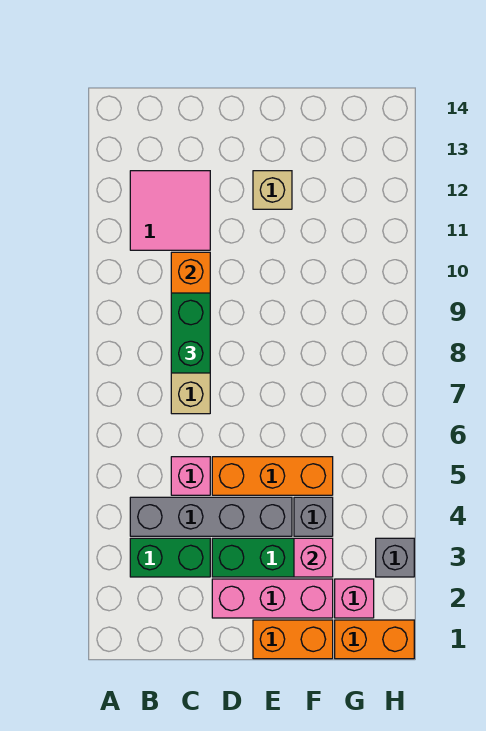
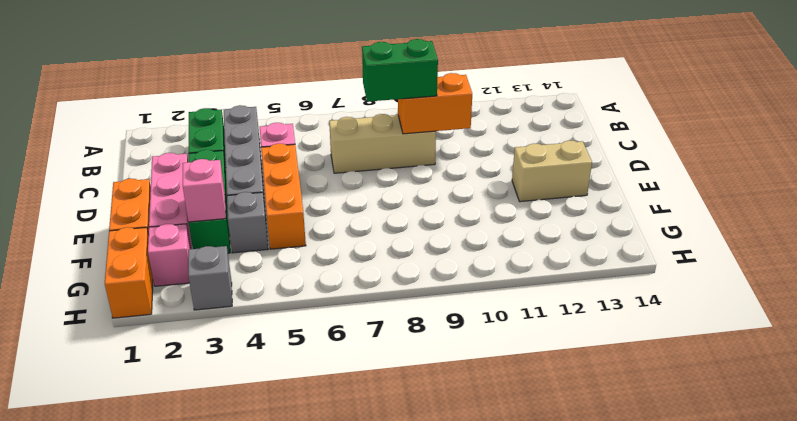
pink tile B11:C12 level 1 -> none
tan brick E12 level 1 -> tan brick E12:E13 level 1

